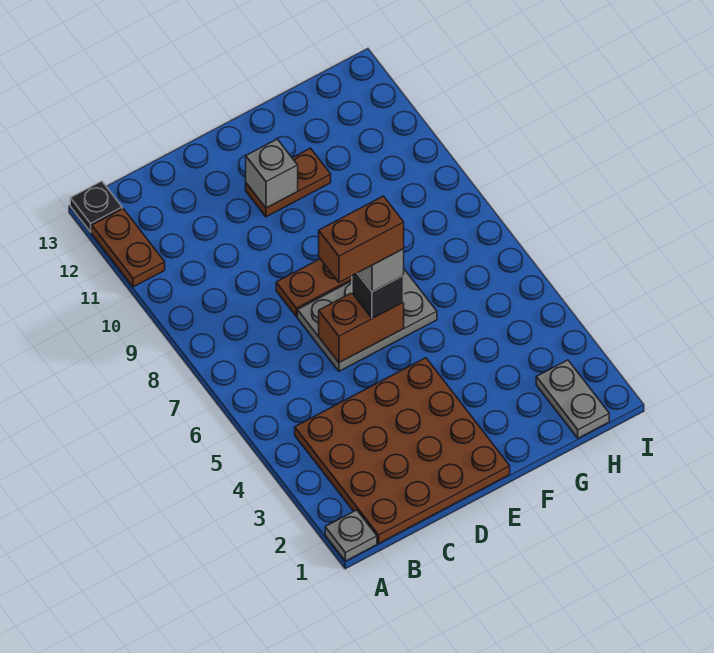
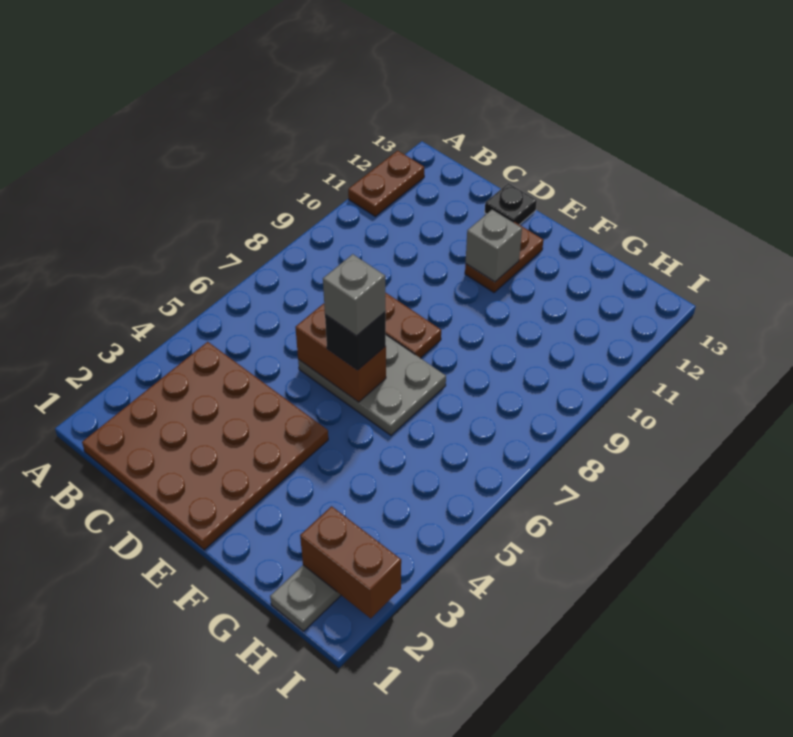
grey plate A1 level 1 -> none
black plate A13 level 1 -> black plate D13 level 1
brown brick D6:E6 level 5 -> brown brick H2:I2 level 2
brown plate E11:F11 level 1 -> brown plate E11:E12 level 1

